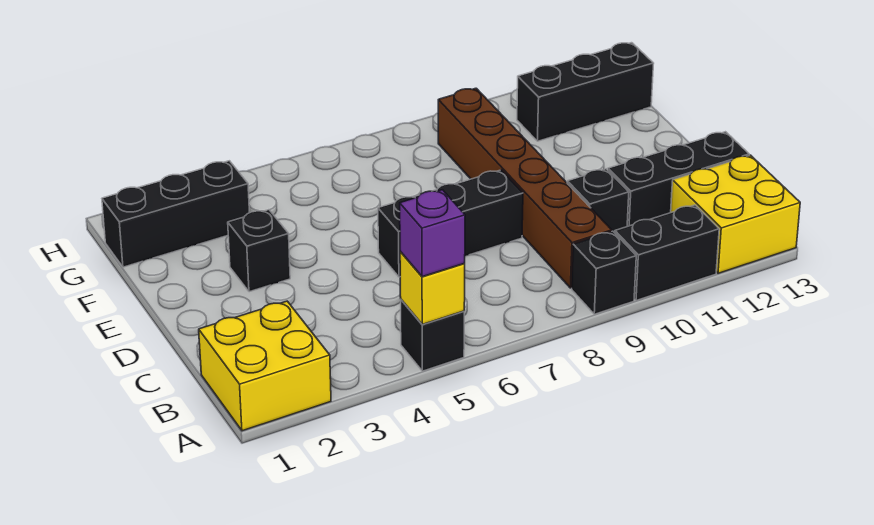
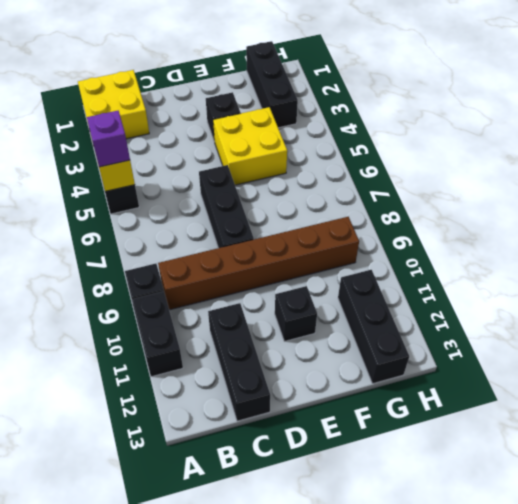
yellow brick A12:B13 level 1 -> yellow brick E4:F5 level 1
black brick C10 level 1 -> black brick E11 level 1

